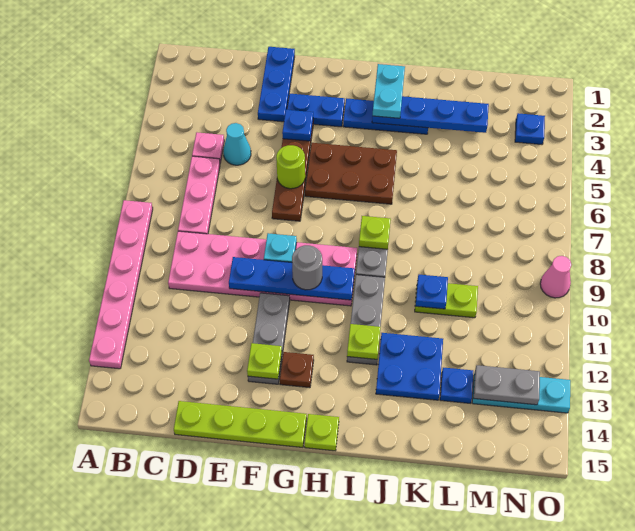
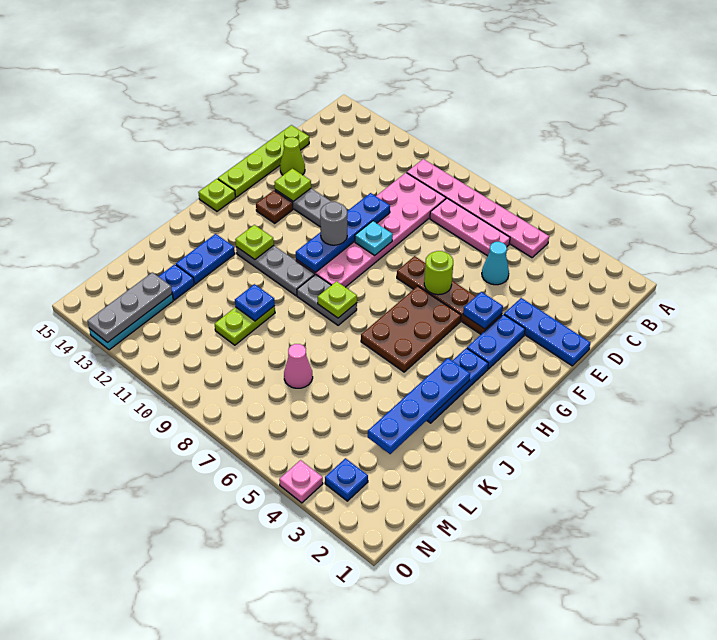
pink plate A8:A13 level 1 -> pink plate B5:B10 level 1
pink plate C5 level 1 -> pink plate O4 level 1
none -> lime cone E14 level 1
cyan plate I2:I3 level 3 -> none
blue plate J12:K13 level 1 -> blue plate J13:K13 level 1
grey plate M13:N13 level 2 -> grey plate M13:O13 level 2
pink cone O9 level 1 -> pink cone L7 level 1

